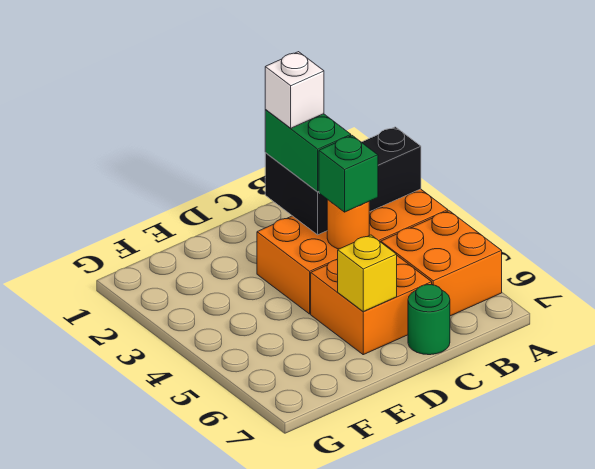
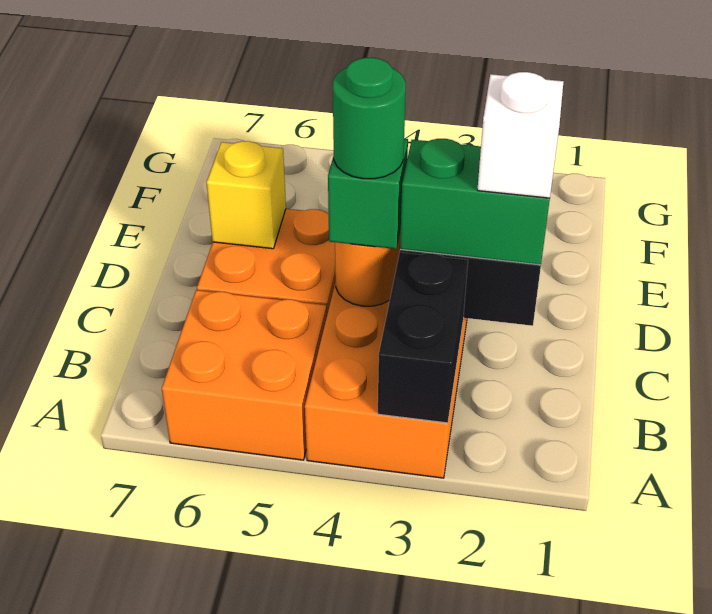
green round brick C7 level 1 -> green round brick C4 level 4

